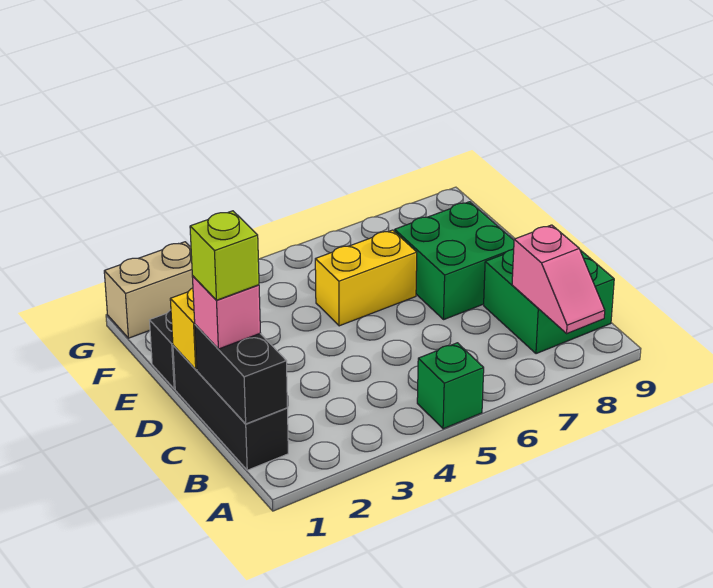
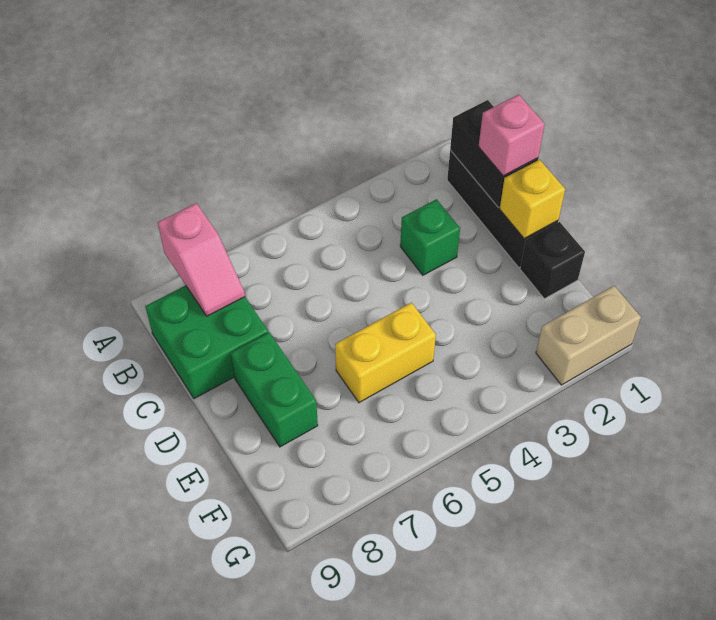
green brick A5 level 1 -> green brick C3 level 1
pink slope A8:B8 level 2 top B -> pink slope A8:B8 level 2 top A
lime brick C1 level 4 -> none
green brick D7:E8 level 1 -> green brick D8:E8 level 1

